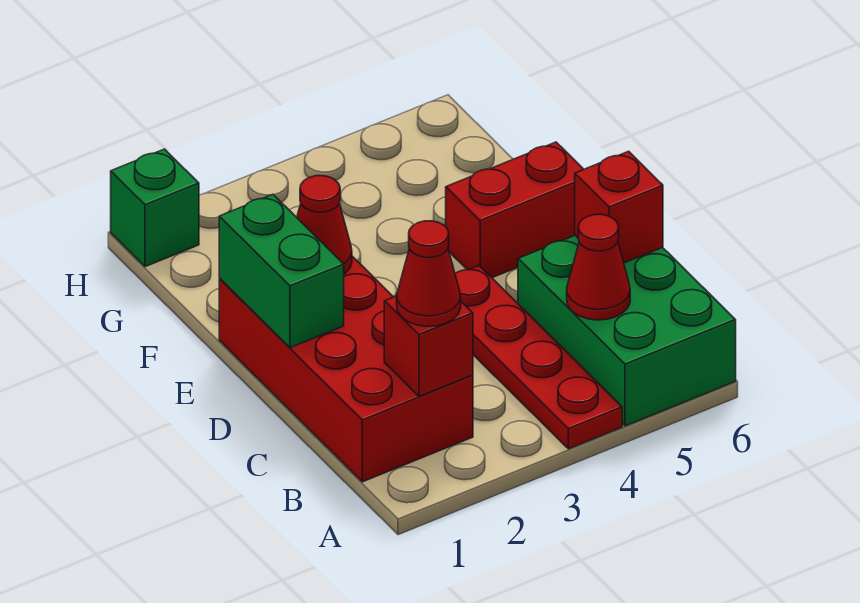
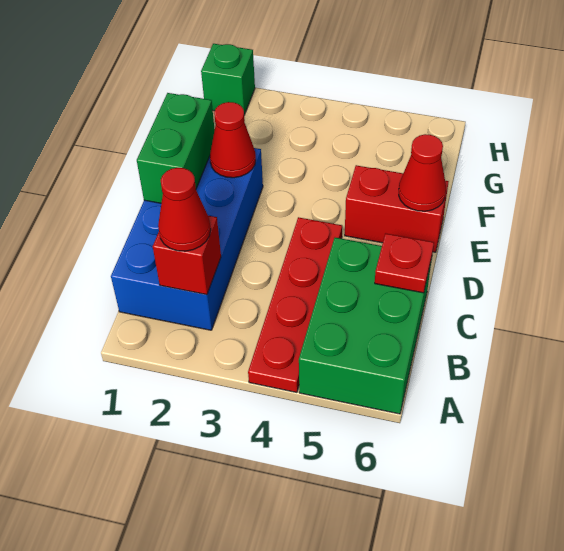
red brick B1:E2 level 1 -> blue brick B1:E2 level 1
red cone B5 level 2 -> red cone E6 level 2
red brick C6 level 2 -> red plate C6 level 2

